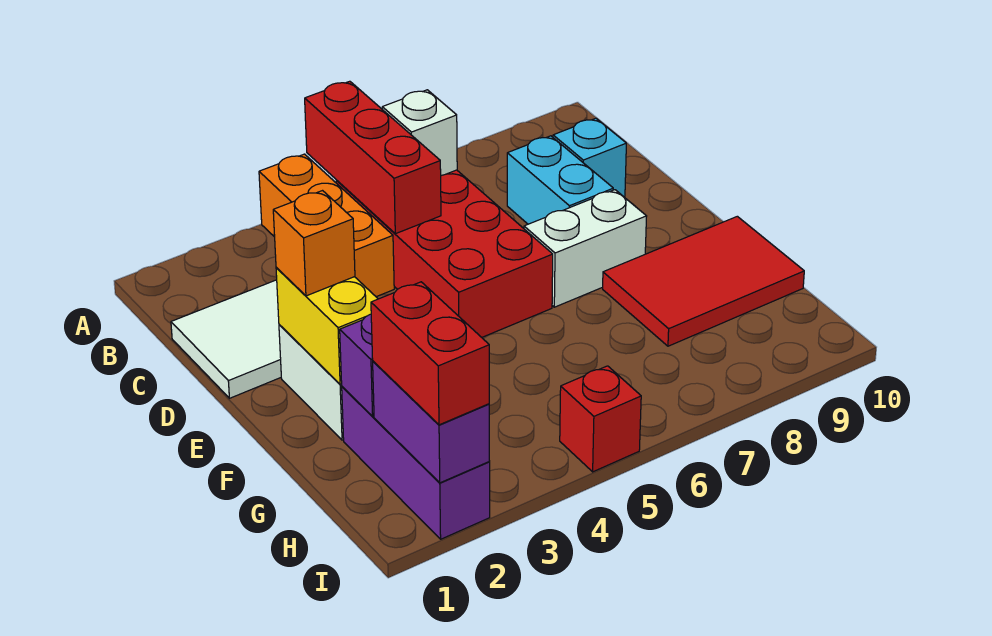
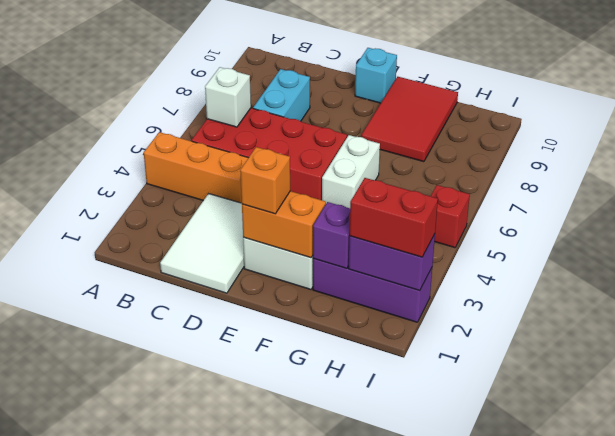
red brick A5:C5 level 2 -> none
cyan brick C8:D8 level 1 -> cyan brick C7:C8 level 1
cyan brick C9 level 1 -> cyan brick E10 level 1
yellow brick E2:F2 level 2 -> orange brick E2:F2 level 2
white brick E7:E8 level 1 -> white brick F5:F6 level 1

